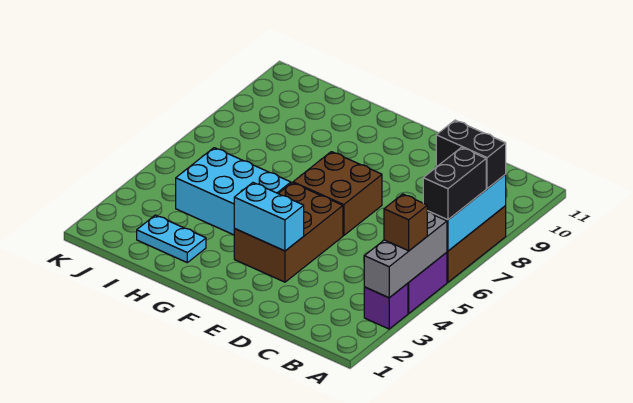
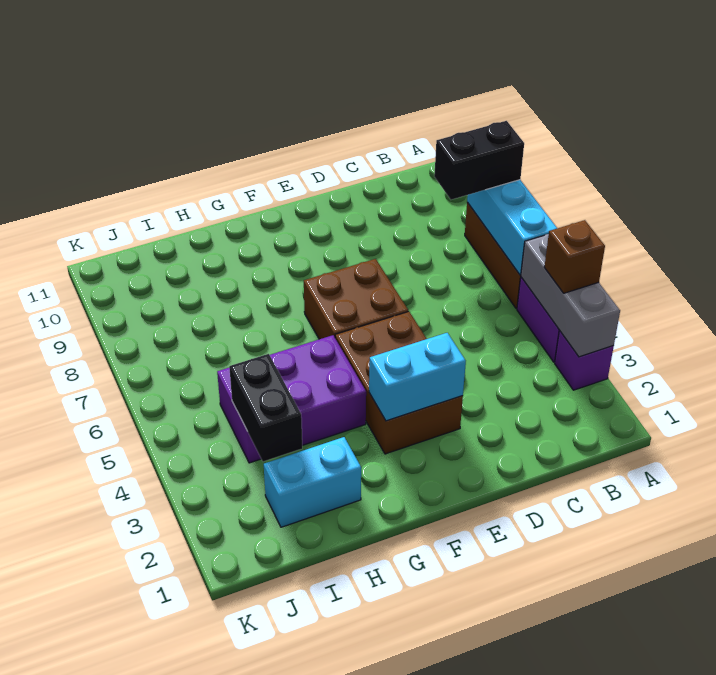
black brick A6:A7 level 3 -> black brick I3:I4 level 2
cyan brick G4:I5 level 1 -> purple brick G4:I5 level 1
cyan plate H2:I2 level 1 -> cyan brick H2:I2 level 1

